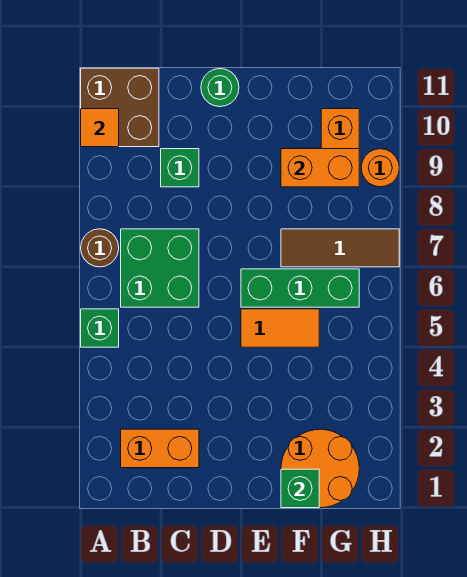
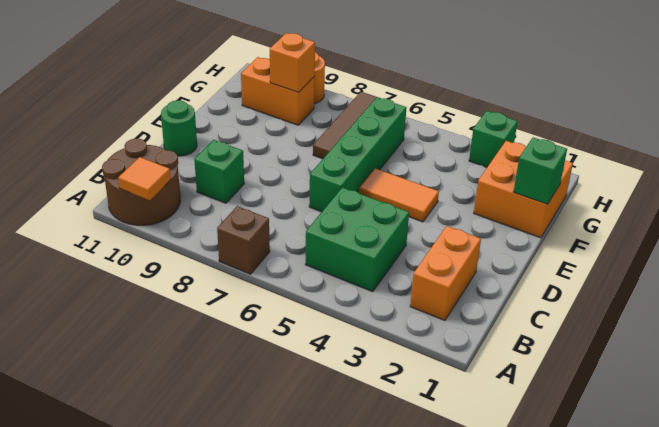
green brick A5 level 1 -> green brick H3 level 1
brown round brick A7 level 1 -> brown brick A7 level 1
brown brick A10:B11 level 1 -> brown round brick A10:B11 level 1
green brick B6:C7 level 1 -> green brick B4:C5 level 1
orange tile E5:F5 level 1 -> orange tile E4:E5 level 1
green brick E6:G6 level 1 -> green brick D6:G6 level 1
orange round brick F1:G2 level 1 -> orange brick F1:G2 level 1
orange brick F9:G9 level 2 -> orange brick G9 level 2

